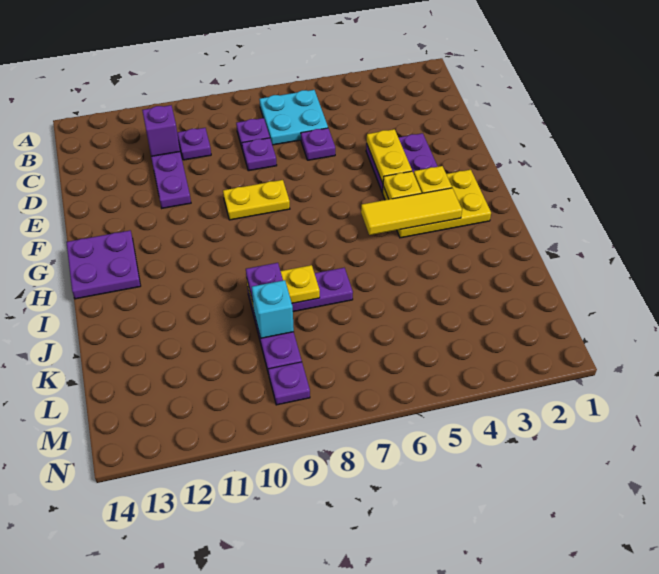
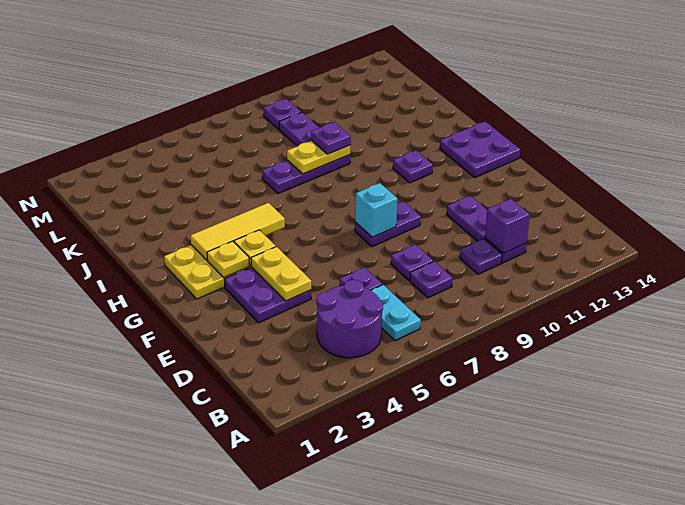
none -> purple round brick B4:C5 level 1
cyan plate B6:C7 level 1 -> cyan plate B6:C6 level 1
yellow plate F8:F9 level 1 -> purple plate F8:F9 level 1
none -> purple plate H11 level 1
cyan brick K9 level 2 -> cyan brick F8 level 2

